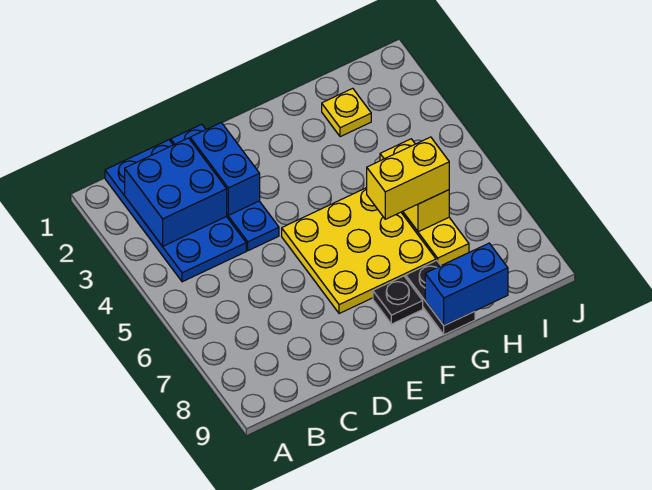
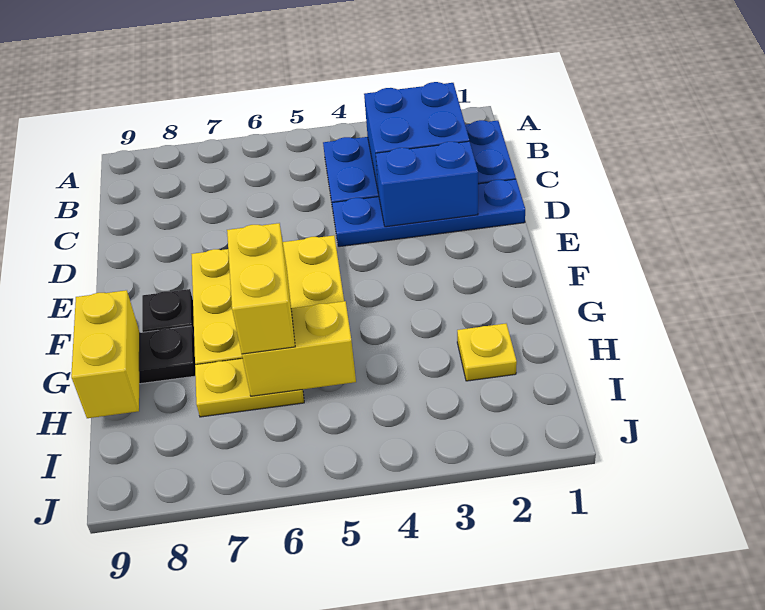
blue brick G9:H9 level 2 -> yellow brick G9:H9 level 2

